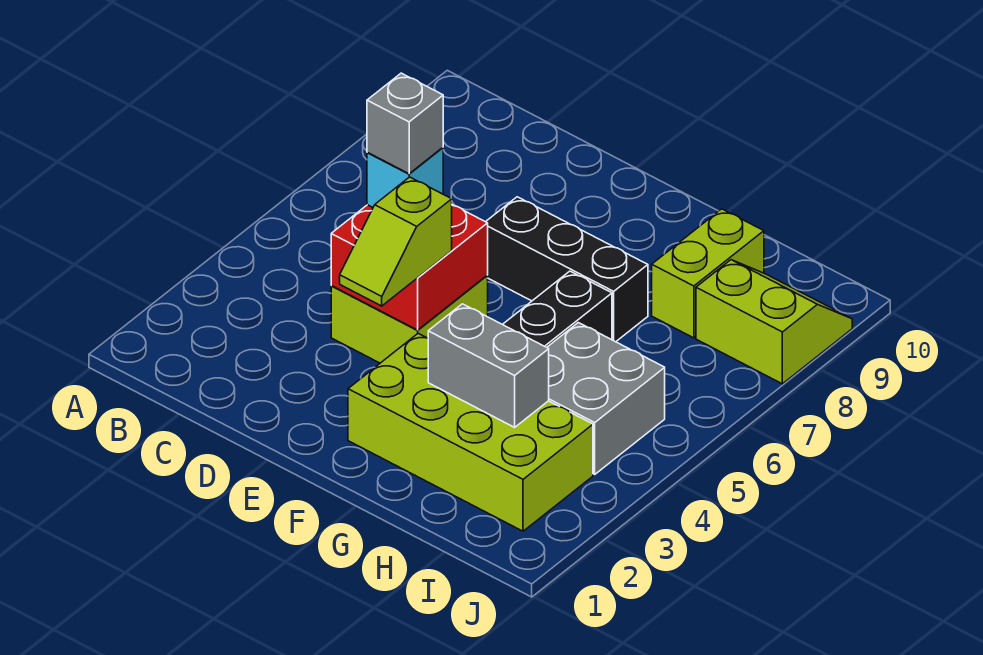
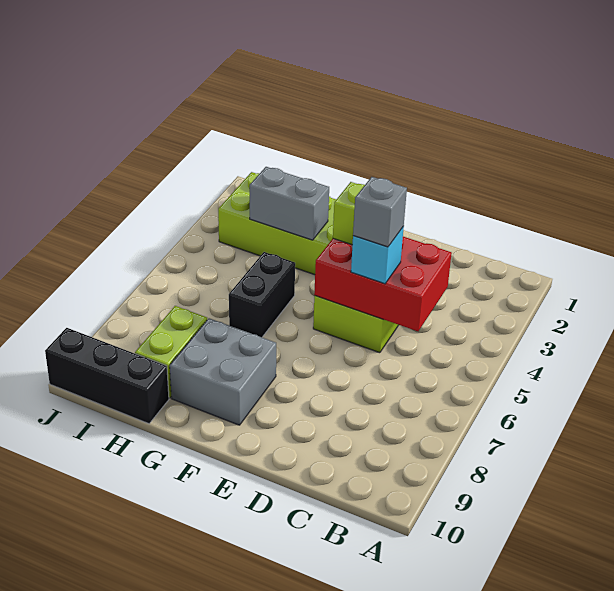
red brick D4:E5 level 2 -> red brick C4:E5 level 2
black brick E7:G7 level 1 -> black brick H10:J10 level 1
grey brick H4:I5 level 1 -> grey brick F8:G9 level 1
lime slope I8:J9 level 1 top 8 -> none

